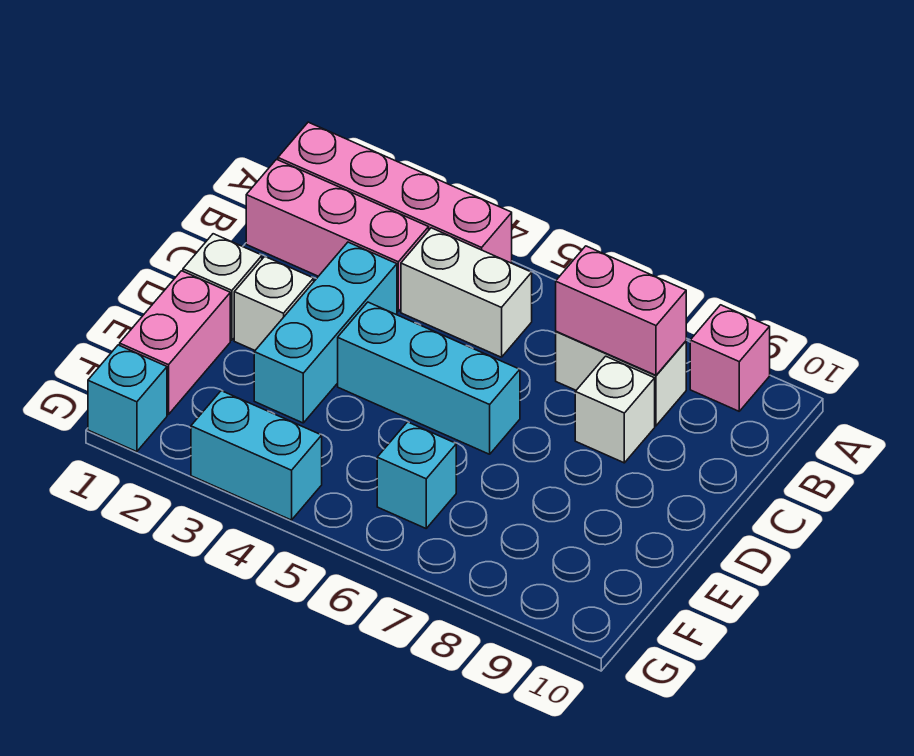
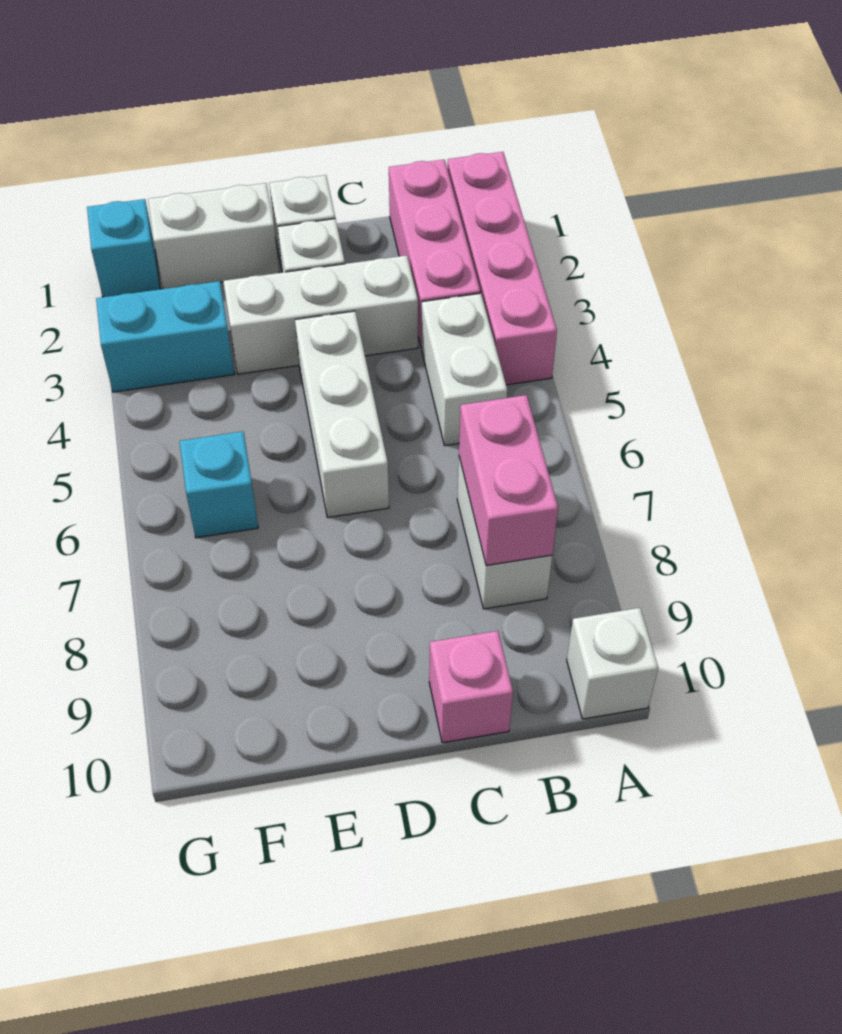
pink brick A9 level 1 -> pink brick C10 level 1
cyan brick C3:E3 level 1 -> white brick C3:E3 level 1
white brick C8 level 1 -> white brick A10 level 1
cyan brick D4:D6 level 1 -> white brick D4:D6 level 1
pink brick E1:F1 level 1 -> white brick E1:F1 level 1
cyan brick G3:G4 level 1 -> cyan brick F3:G3 level 1

